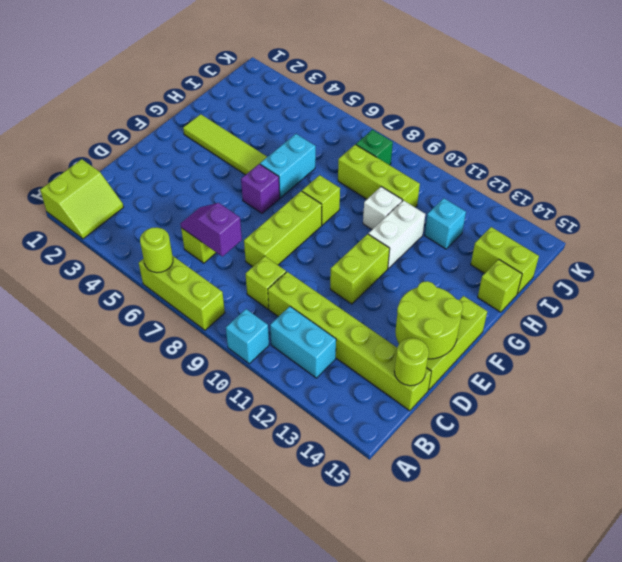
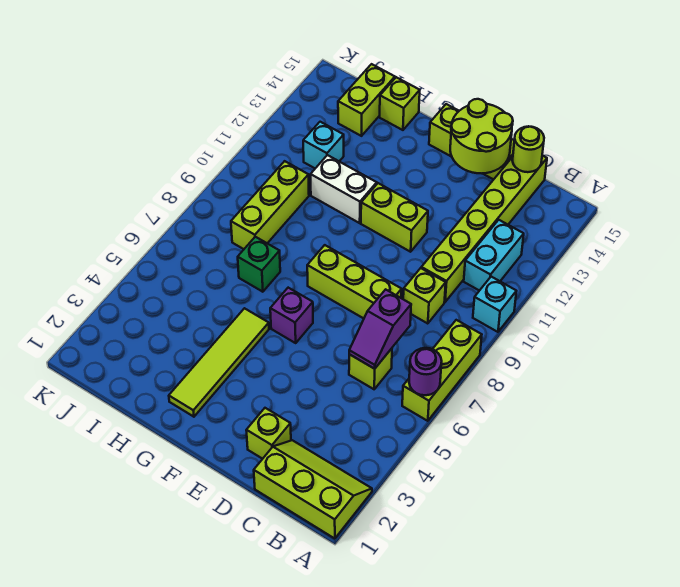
lime slope A1:B2 level 1 top 1 -> lime slope A1:C2 level 1 top 1
lime round brick A6 level 2 -> purple round brick A6 level 2
cyan brick G6:H6 level 1 -> none
lime brick G8 level 1 -> lime brick D2 level 1
white brick H10 level 1 -> none
green brick J8 level 1 -> green brick H7 level 1

